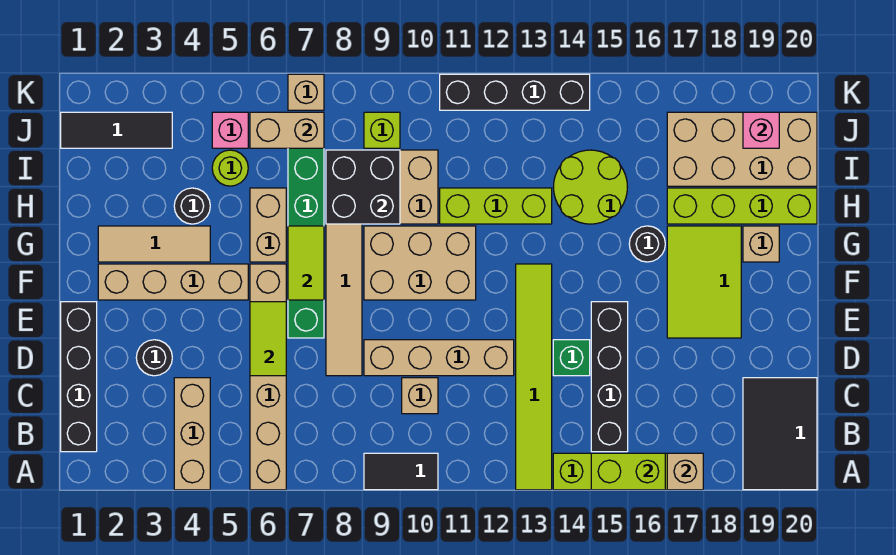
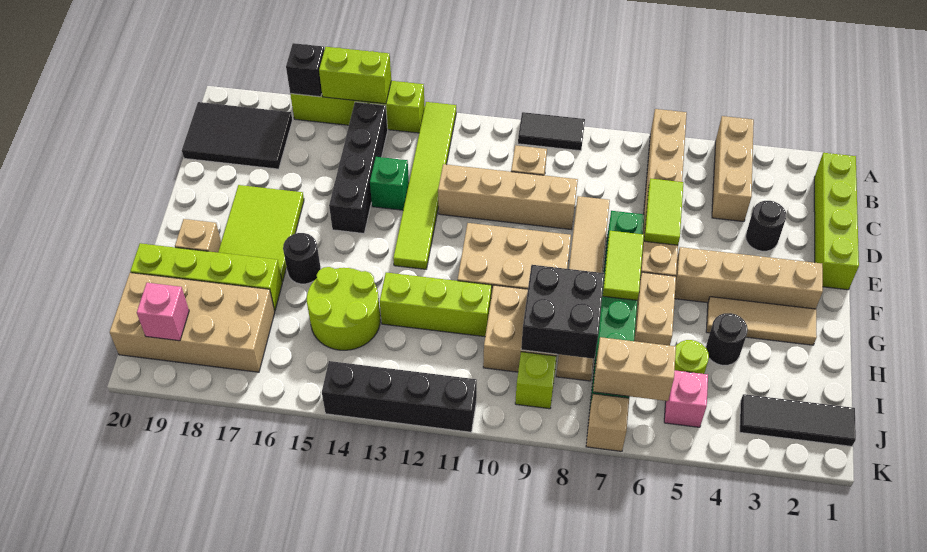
tan brick A17 level 2 -> black brick A17 level 2
black tile A19:C20 level 1 -> black tile B18:C20 level 1
black brick B1:E1 level 1 -> lime brick B1:E1 level 1

